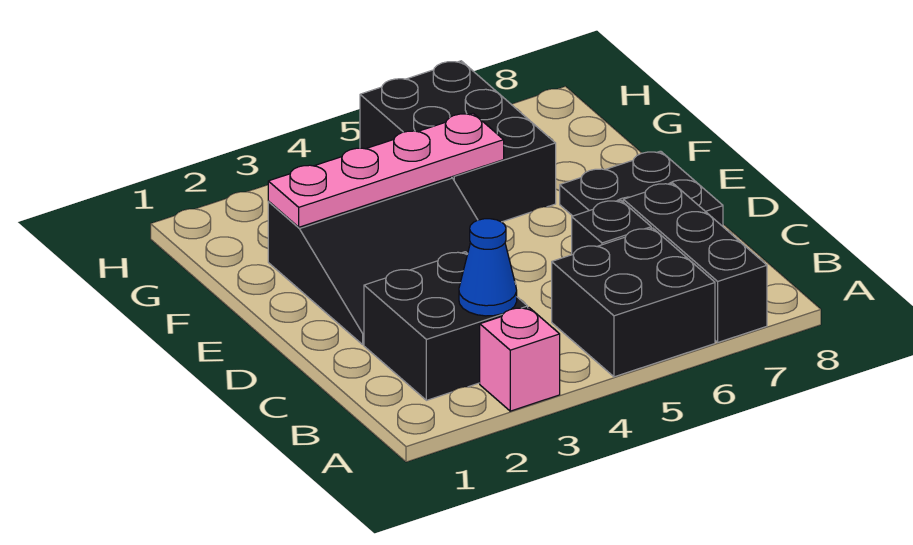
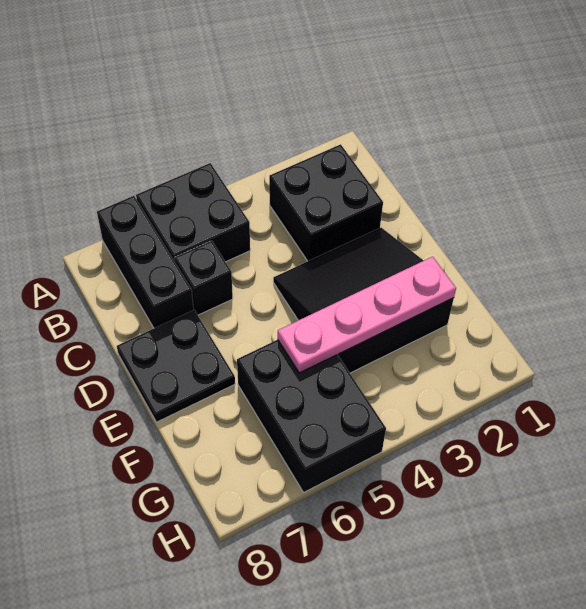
pink brick A3 level 1 -> none
blue cone B3 level 2 -> none

